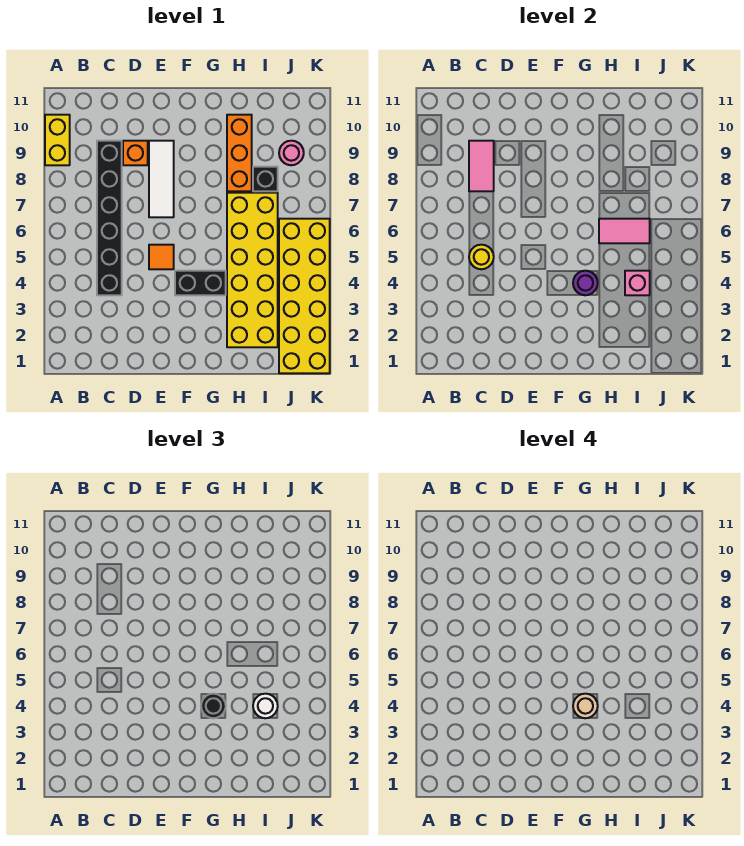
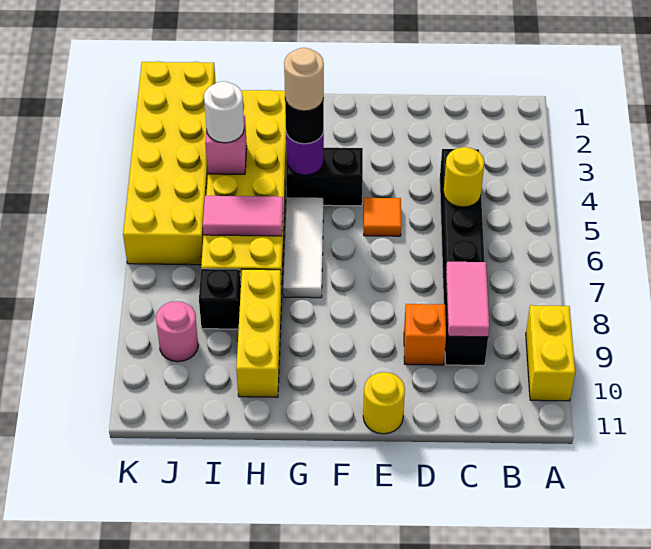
white tile E7:E9 level 1 -> white tile G5:G7 level 1
none -> yellow round brick E11 level 1
orange brick H8:H10 level 1 -> yellow brick H8:H10 level 1

